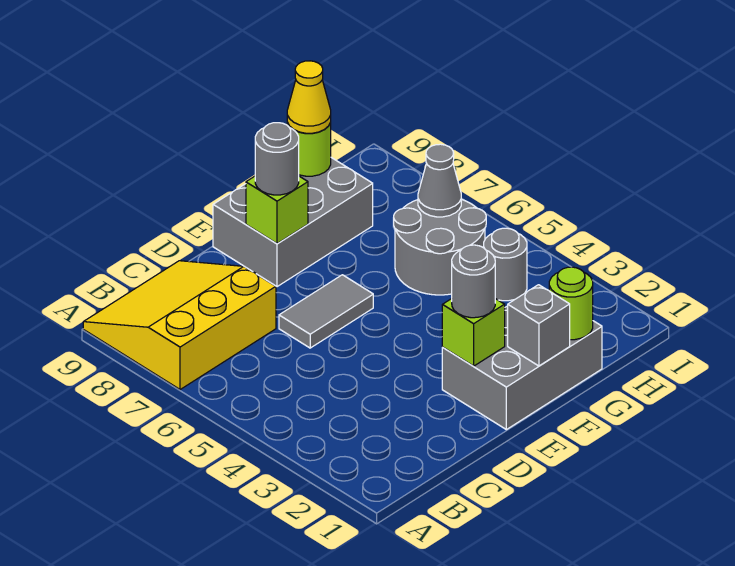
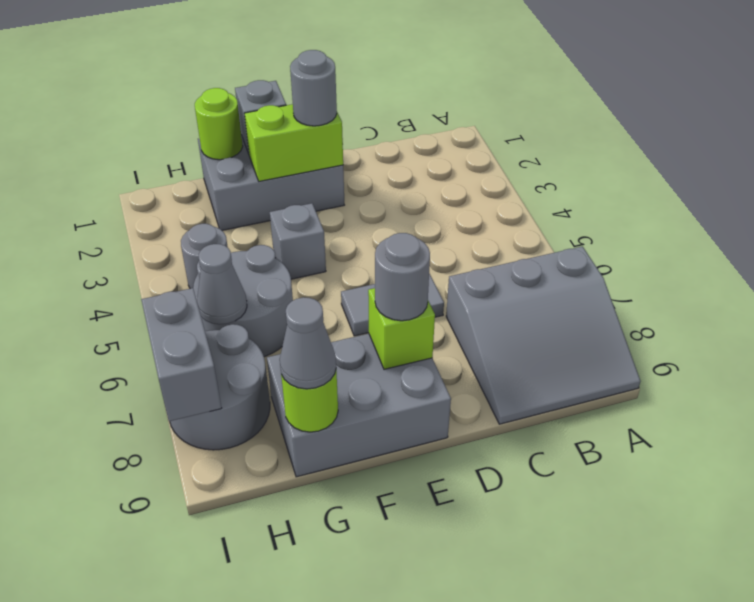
yellow slope A7:C9 level 1 top 7 -> grey slope A7:C9 level 1 top 7
lime brick E2 level 2 -> lime brick E2:F2 level 2
none -> grey brick F4 level 1
yellow cone G9 level 3 -> grey cone G9 level 3
none -> grey round brick H7:I8 level 1
none -> grey brick I7:I8 level 2

